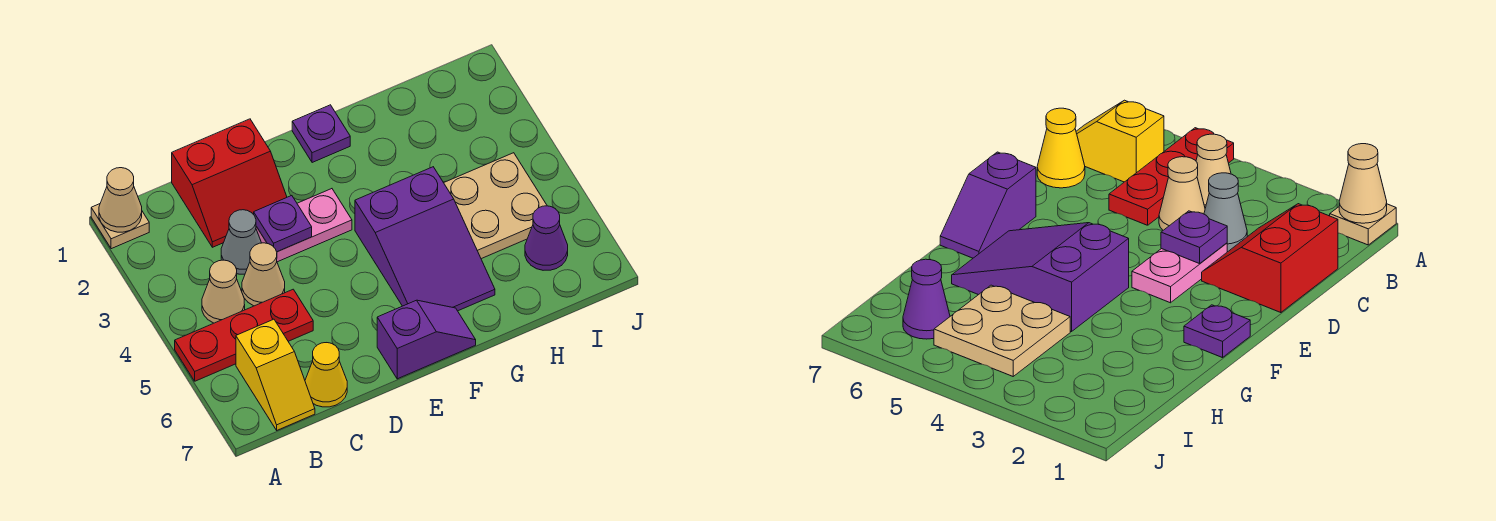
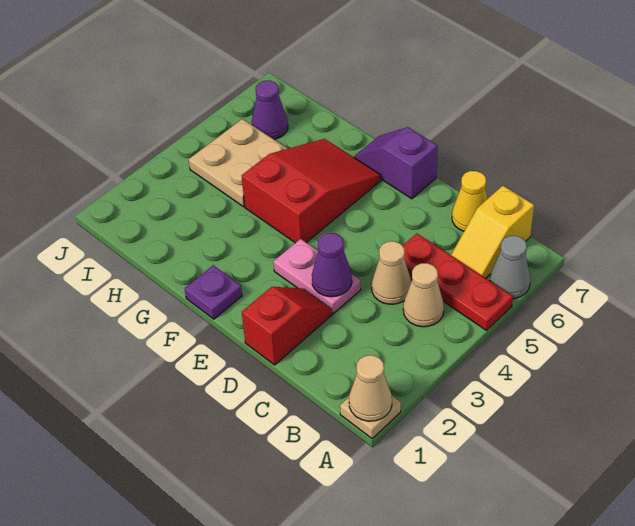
yellow slope B6:B7 level 1 top 6 -> yellow slope B6:B7 level 1 top 7
red slope C1:D2 level 1 top 1 -> red slope D1:D2 level 1 top 1
grey cone C3 level 1 -> grey cone A6 level 1
purple plate D3 level 2 -> purple cone D3 level 2
purple slope F4:G6 level 1 top 4 -> red slope F4:G6 level 1 top 4

